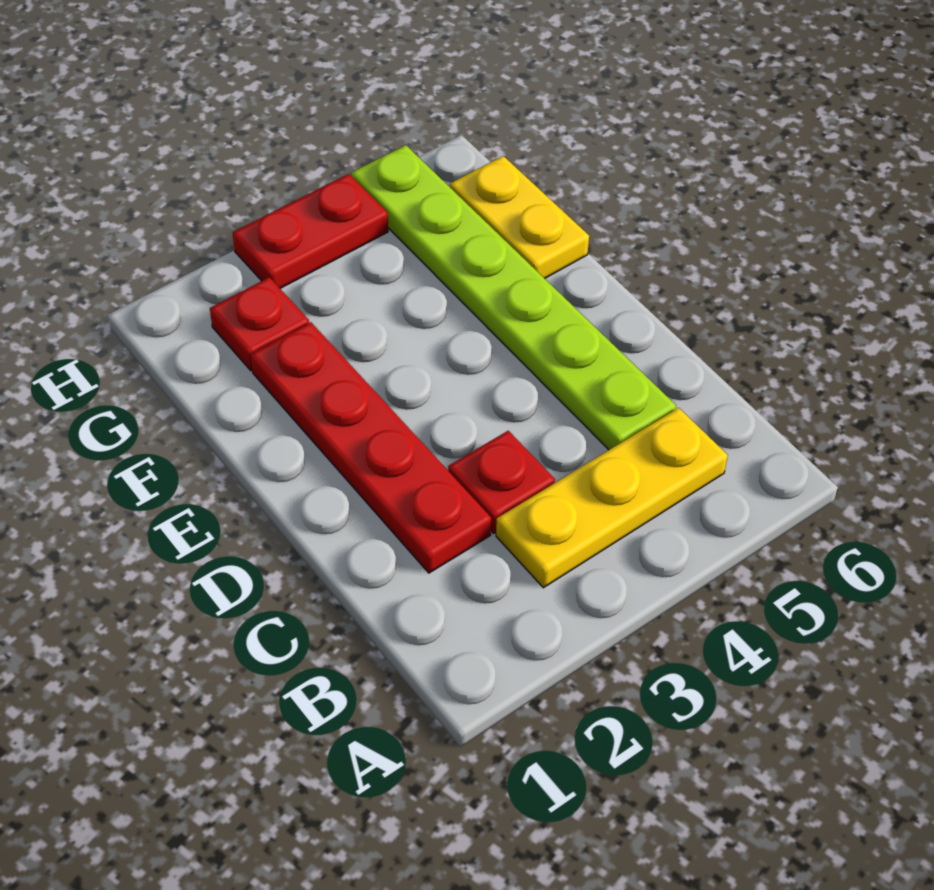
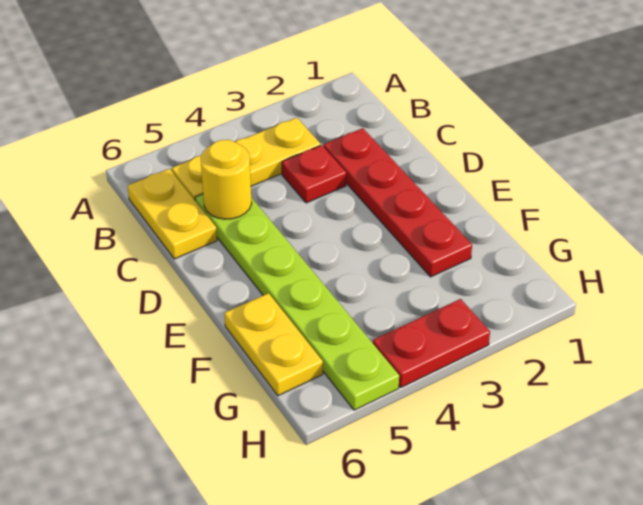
none -> yellow plate B6:C6 level 1
none -> yellow round brick C5 level 2
red plate G2 level 1 -> none

